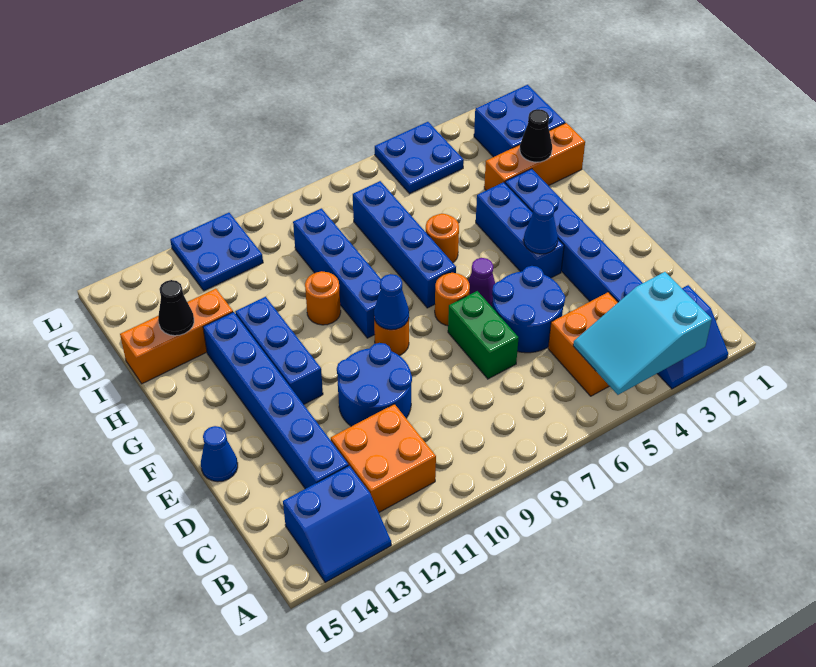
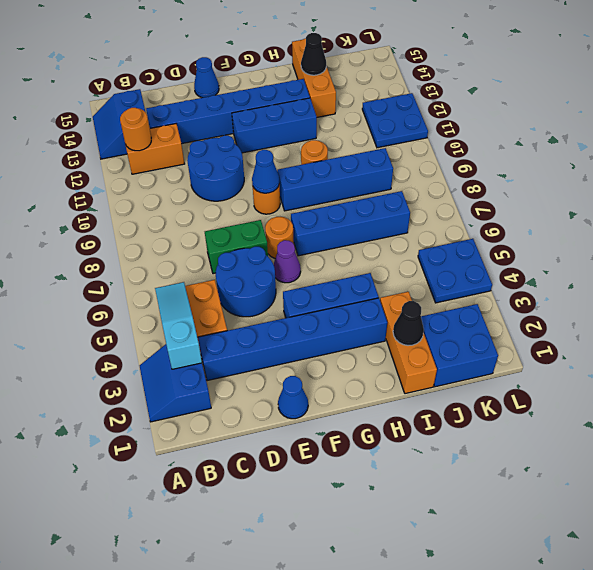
cyan slope A3:B5 level 2 top 3 -> cyan slope B3:B5 level 2 top 3
orange brick B11:C12 level 1 -> orange brick B12:C12 level 1
blue cone F4 level 2 -> blue cone E1 level 1
orange round brick H6 level 1 -> orange round brick B12 level 2

